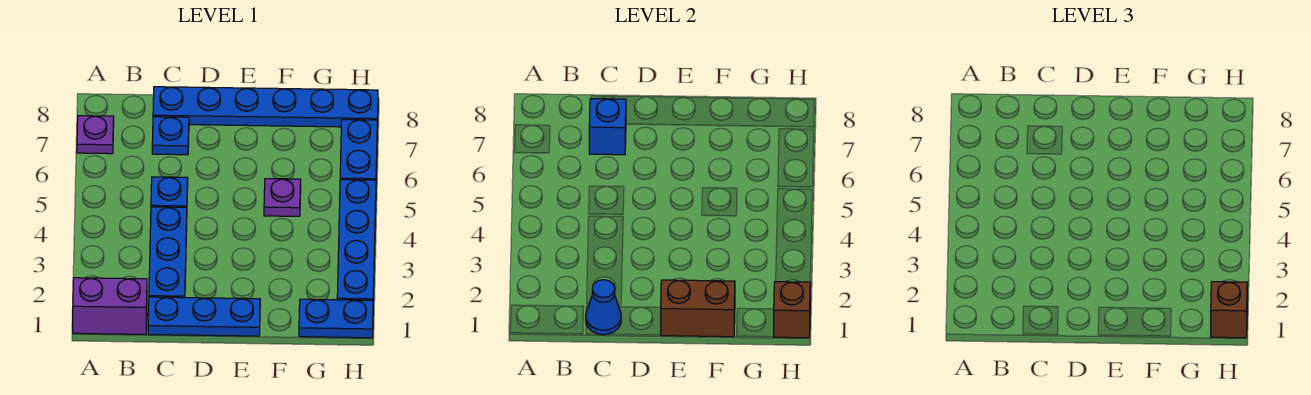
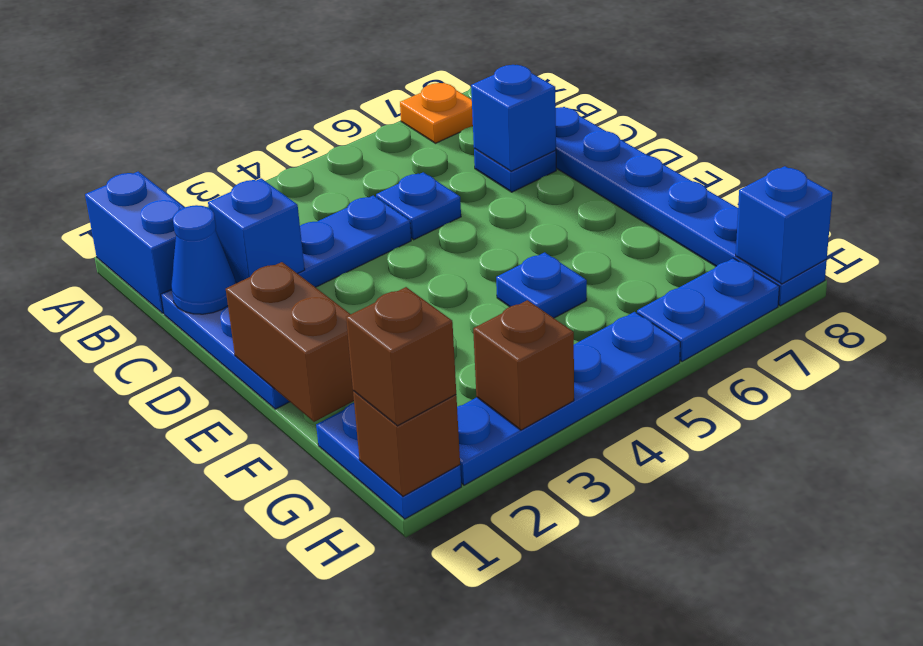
purple brick A1:B1 level 1 -> blue brick A1:B1 level 1
purple plate A7 level 1 -> orange plate A7 level 1
none -> blue brick C2 level 2
purple plate F5 level 1 -> blue plate F5 level 1
none -> brown brick H3 level 2
none -> blue brick H8 level 2

